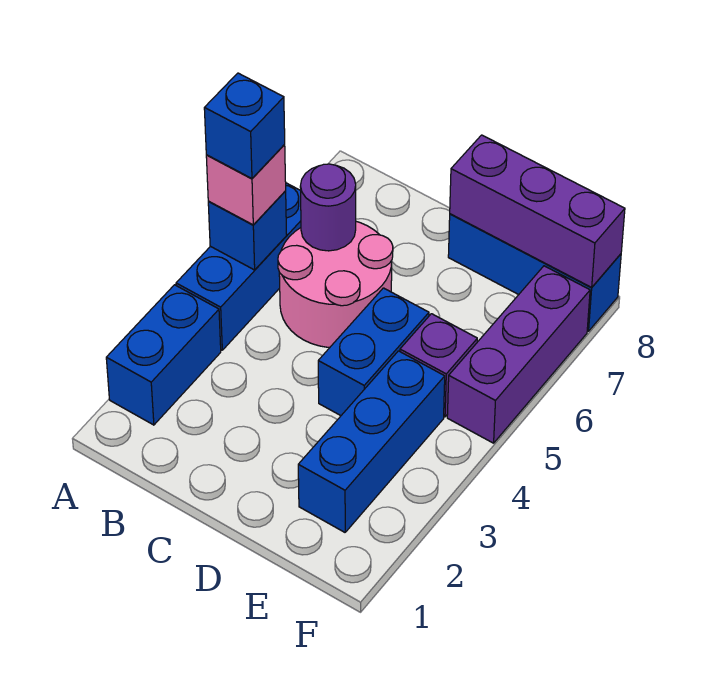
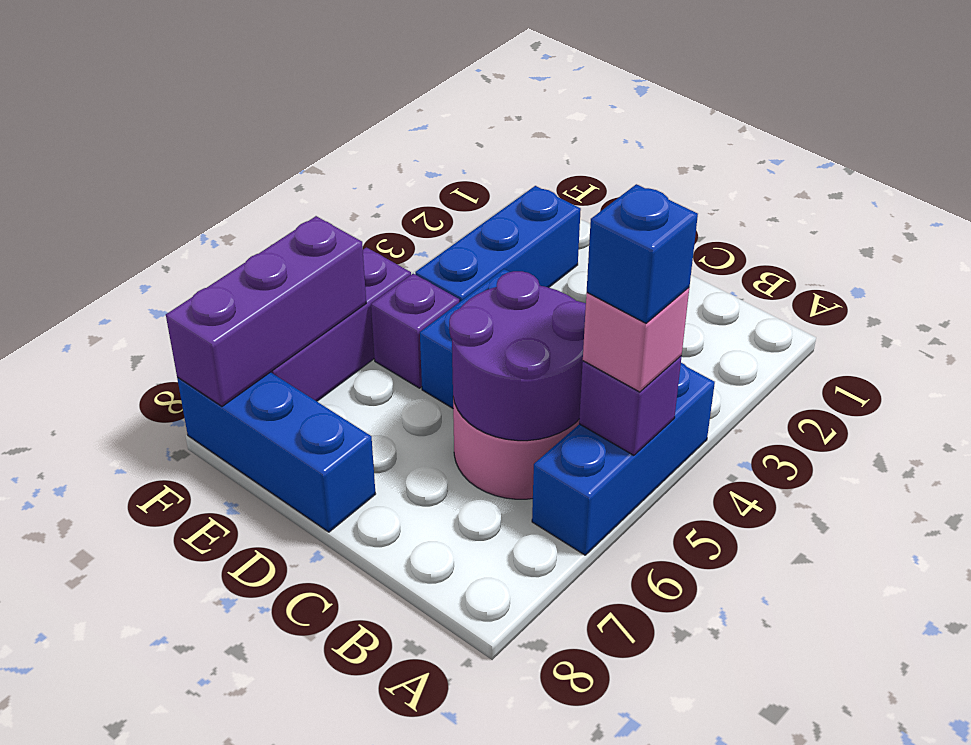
blue brick A2:A3 level 1 -> none
blue brick A5 level 2 -> purple brick A5 level 2
purple round brick B6 level 2 -> purple round brick B5:C6 level 2
purple brick D8:F8 level 2 -> purple brick F6:F8 level 2

